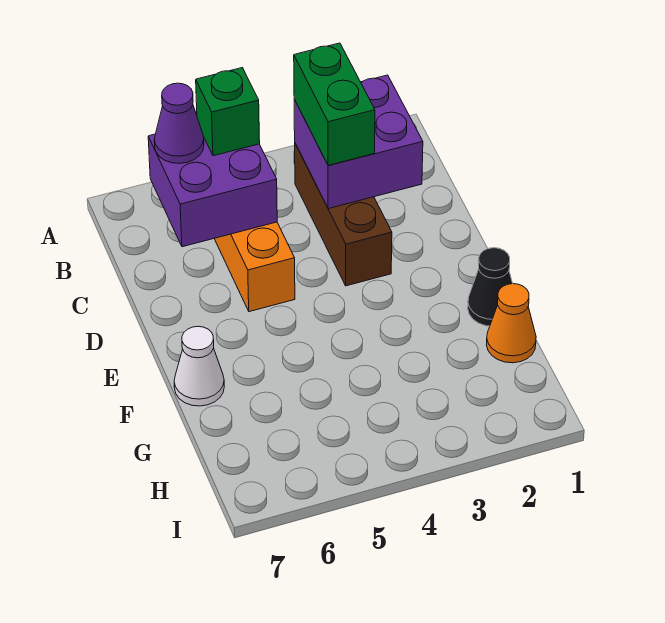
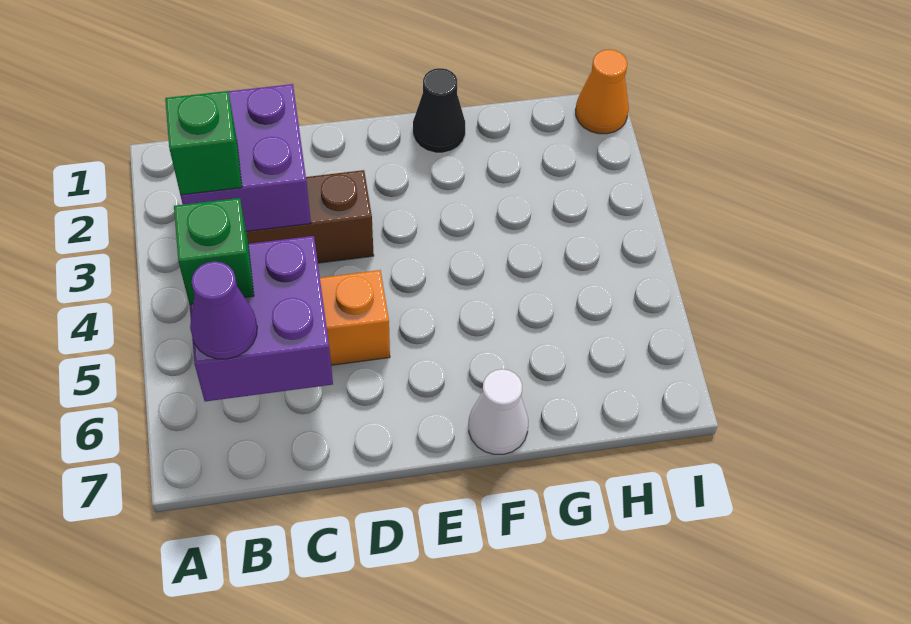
green brick B3:C3 level 3 -> green brick B3 level 3
orange cone G1 level 1 -> orange cone I1 level 1

